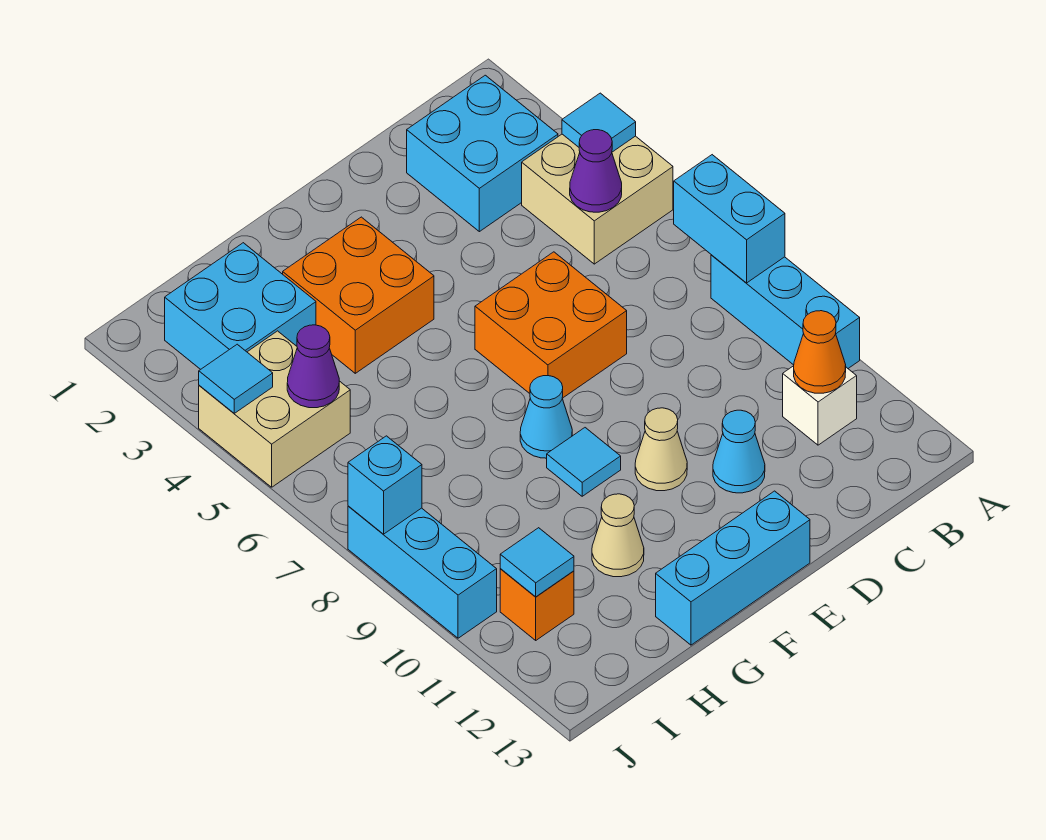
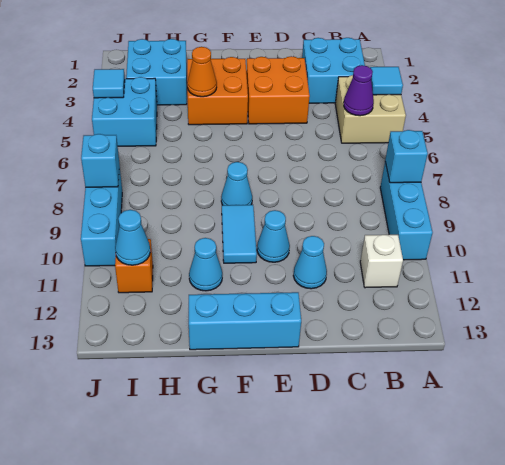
cyan brick A7:A8 level 2 -> cyan brick A8 level 2
orange cone B11 level 2 -> orange cone G4 level 2
orange brick D6:E7 level 1 -> orange brick D3:E4 level 1
tan cone E10 level 1 -> cyan cone E10 level 1
cyan tile F9 level 1 -> cyan tile F9:F10 level 1
tan cone G11 level 1 -> cyan cone G11 level 1
tan brick I4:J5 level 1 -> cyan brick I4:J5 level 1
purple cone I5 level 2 -> none
cyan tile I11 level 2 -> cyan cone I11 level 2

